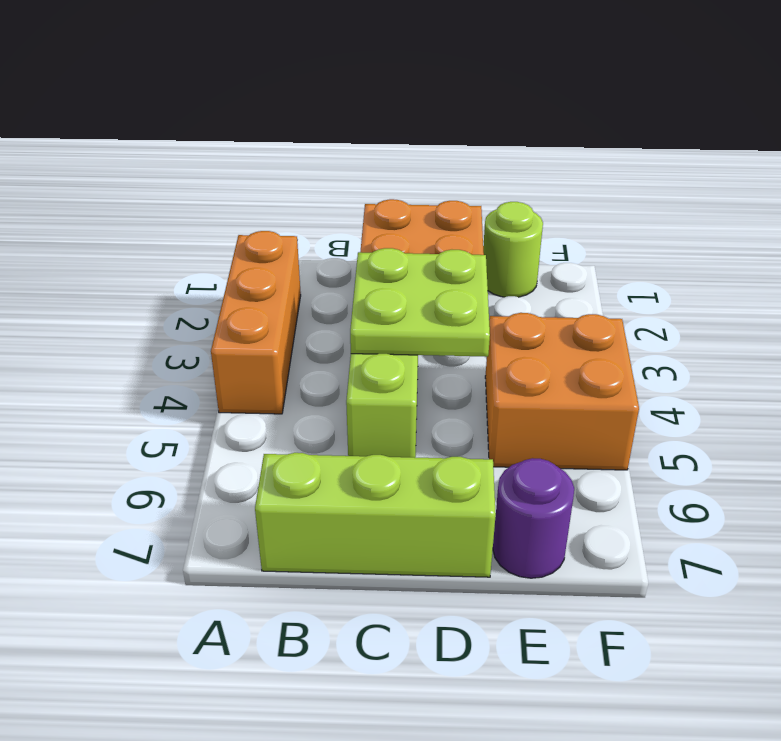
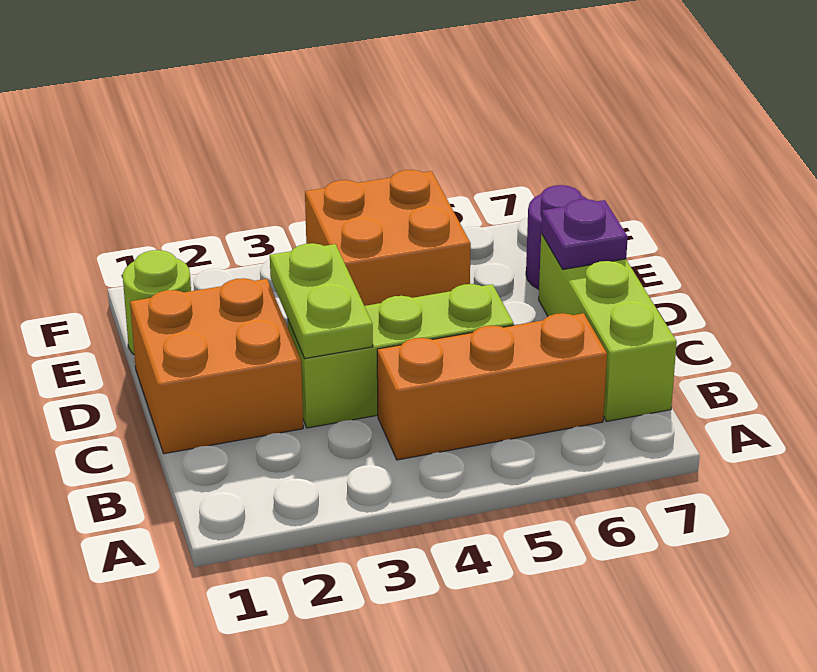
orange brick A2:A4 level 1 -> orange brick B4:B6 level 1
lime plate C3:D4 level 2 -> lime plate C3:D3 level 2
none -> purple plate D7 level 2

